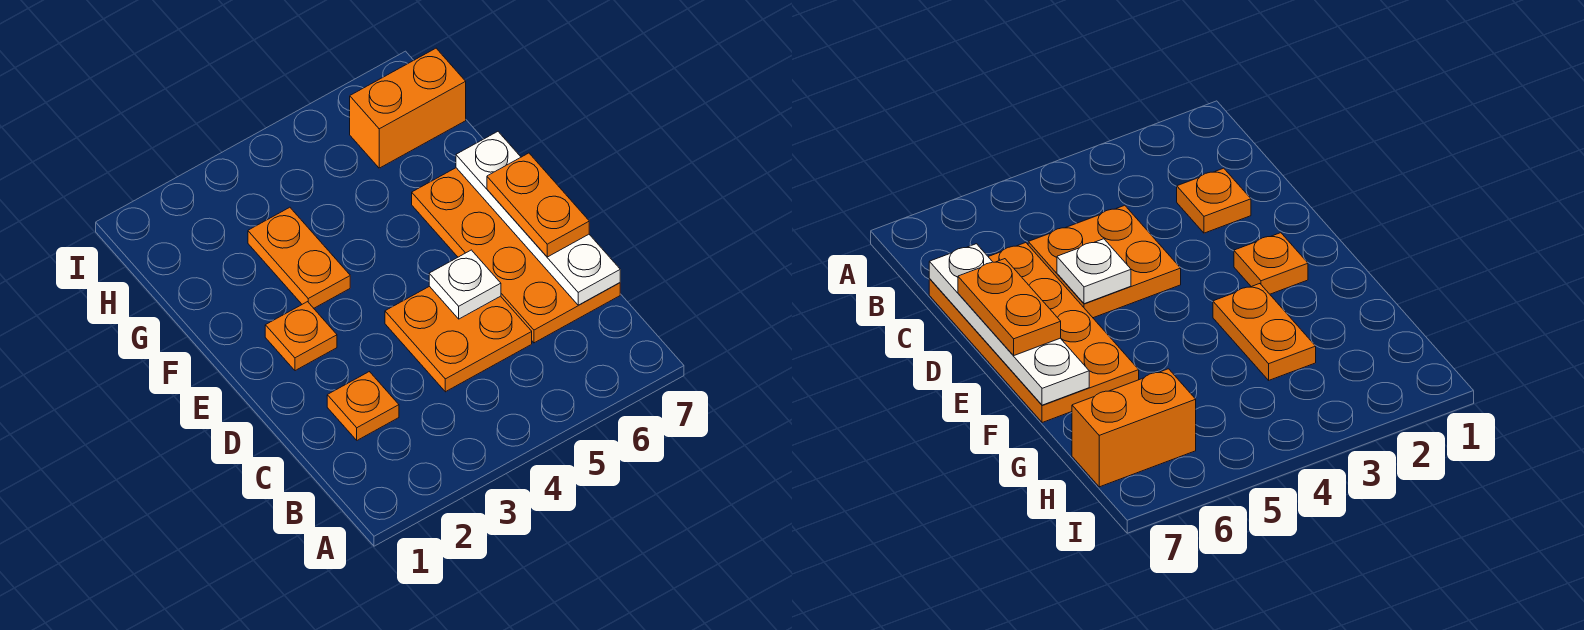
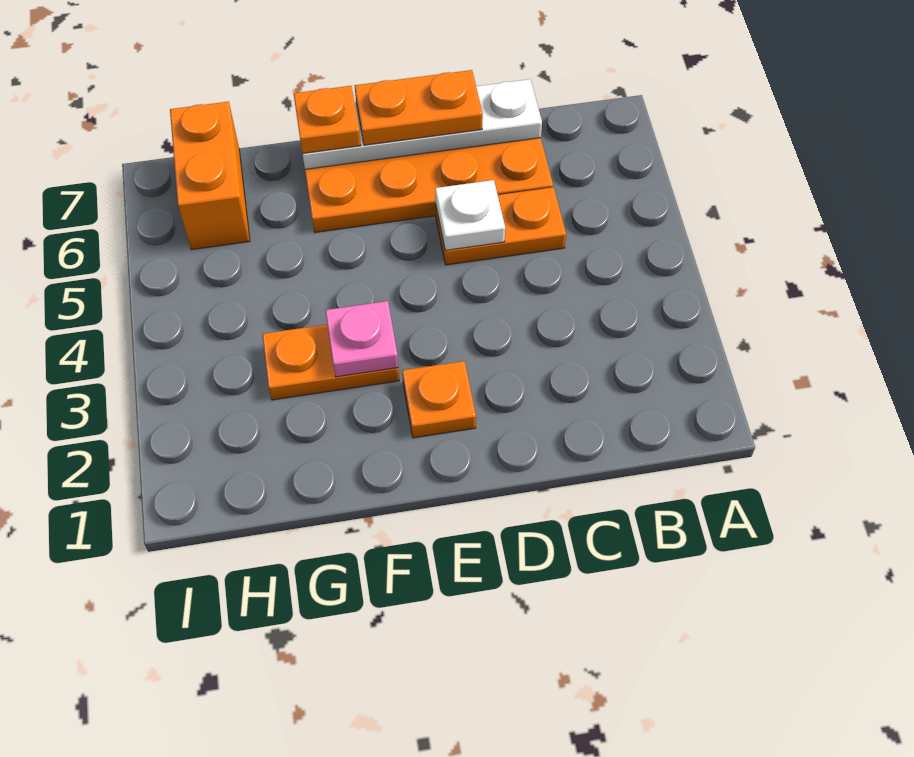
orange plate C2 level 1 -> orange plate F7 level 3
orange plate C4:D5 level 1 -> orange plate C5:D5 level 1
none -> pink plate F3 level 2

